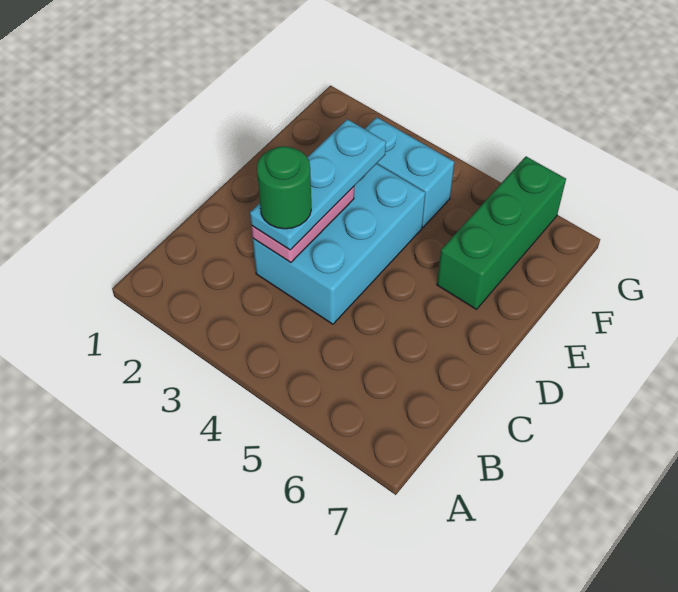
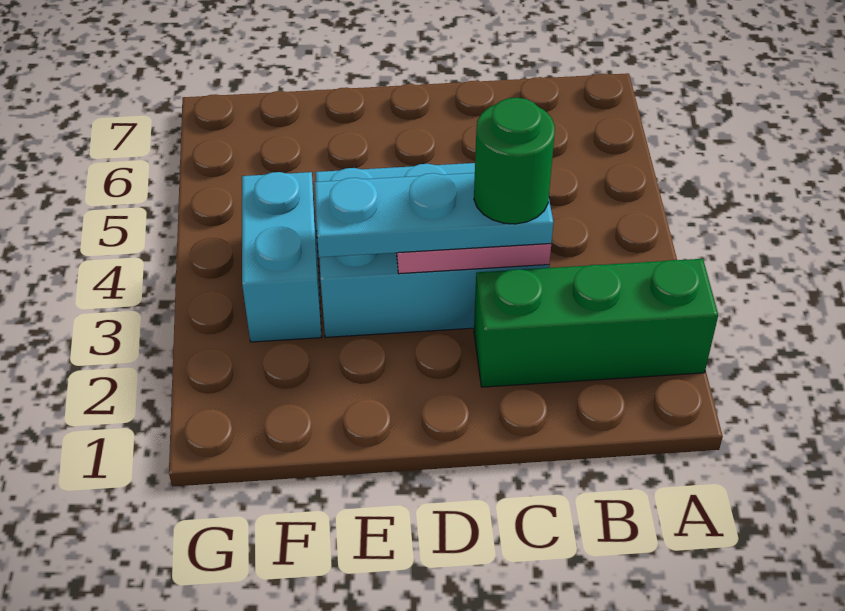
green brick E6:G6 level 1 -> green brick A2:C2 level 1

